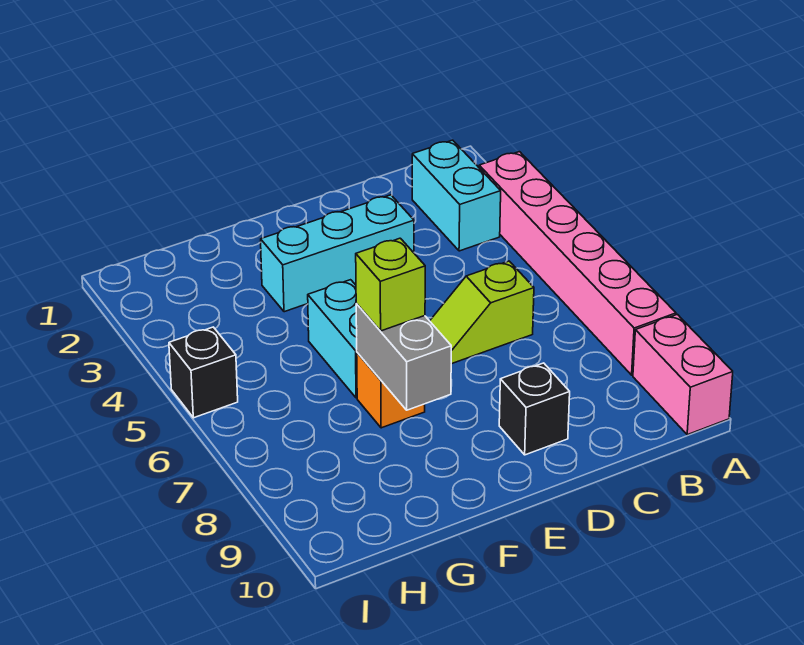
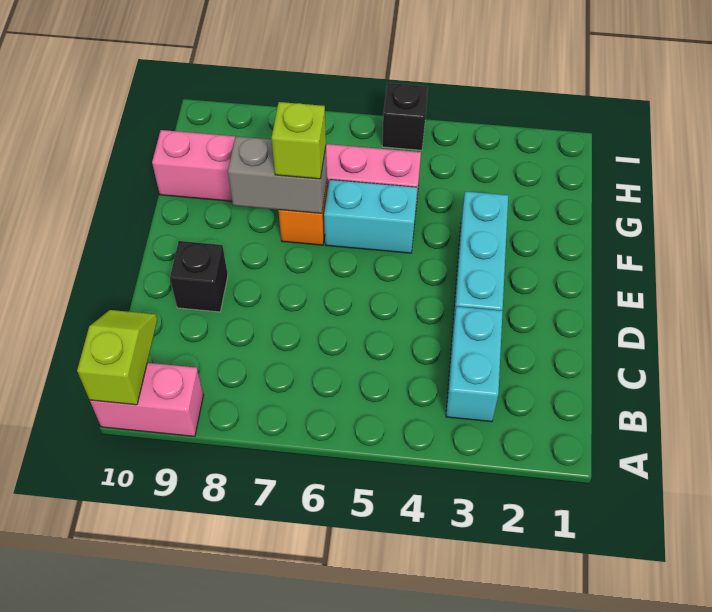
pink brick A3:A8 level 1 -> pink brick G5:G10 level 1
cyan brick B2:B3 level 1 -> cyan brick B3:C3 level 1
lime slope C6:D6 level 1 top C -> lime slope A10:B10 level 2 top A

